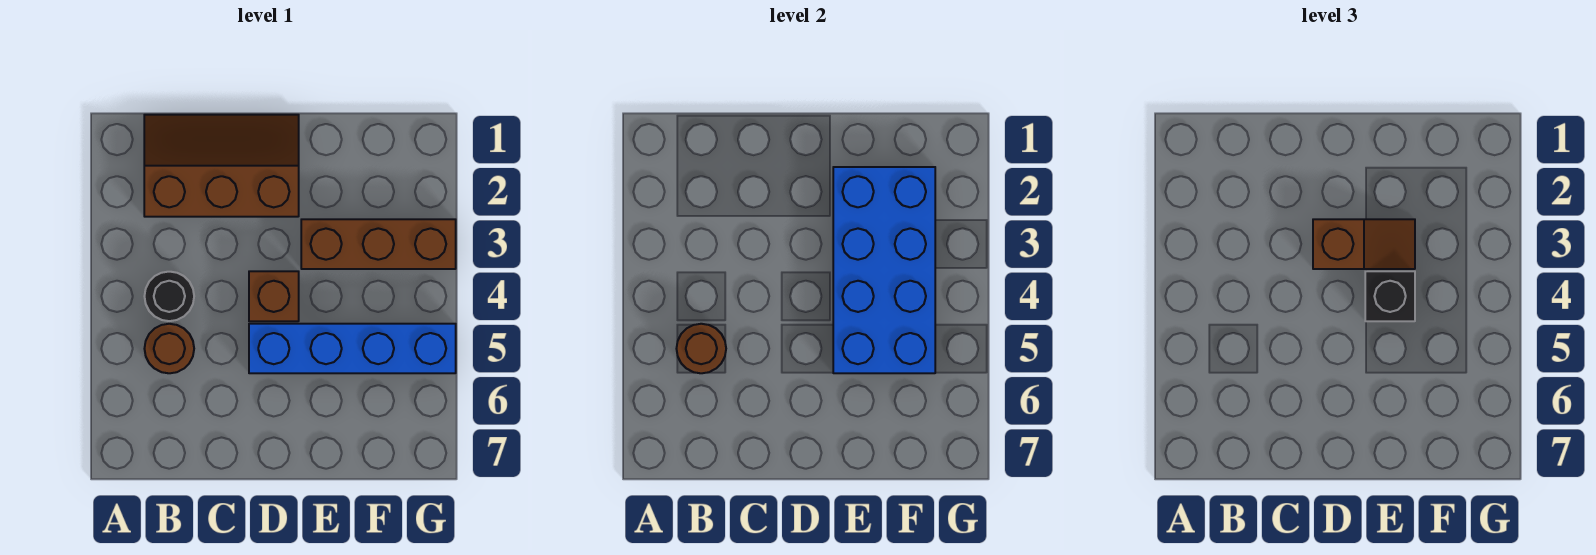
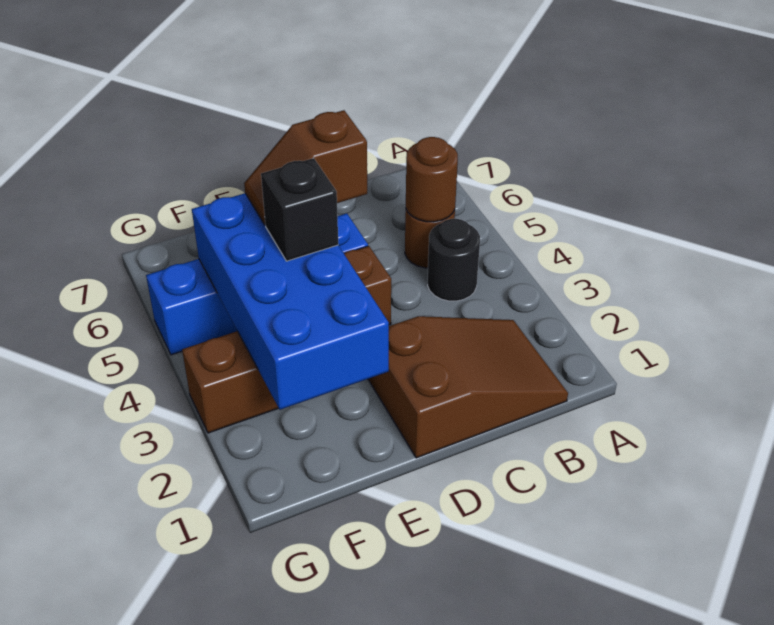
brown slope B1:D2 level 1 top 2 -> brown slope B1:D2 level 1 top D
brown slope D3:E3 level 3 top D -> brown slope D5:E5 level 3 top D

